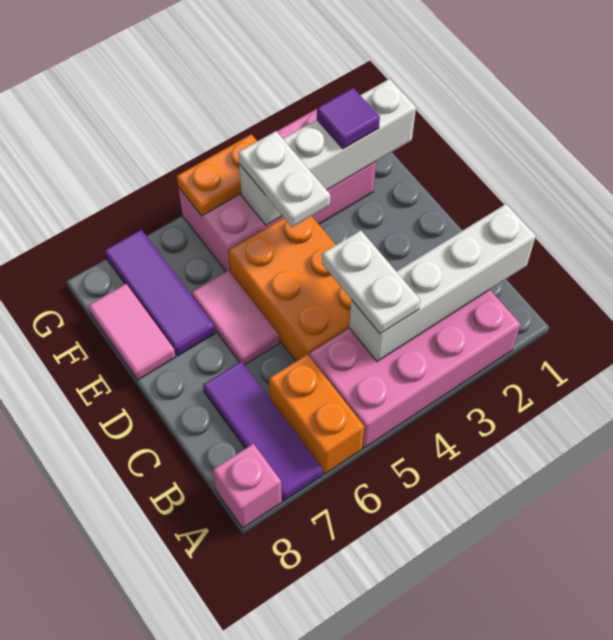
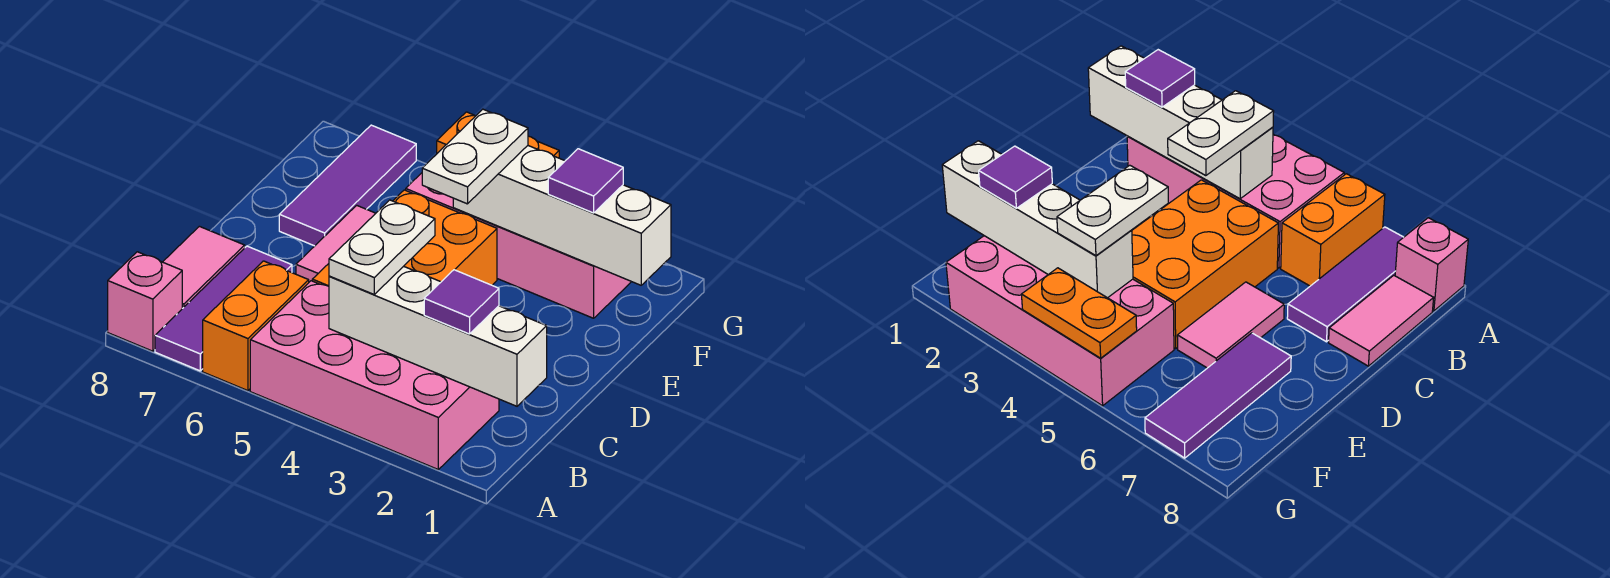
none -> purple tile B2 level 3
pink tile E8:F8 level 1 -> pink tile B8:C8 level 1

